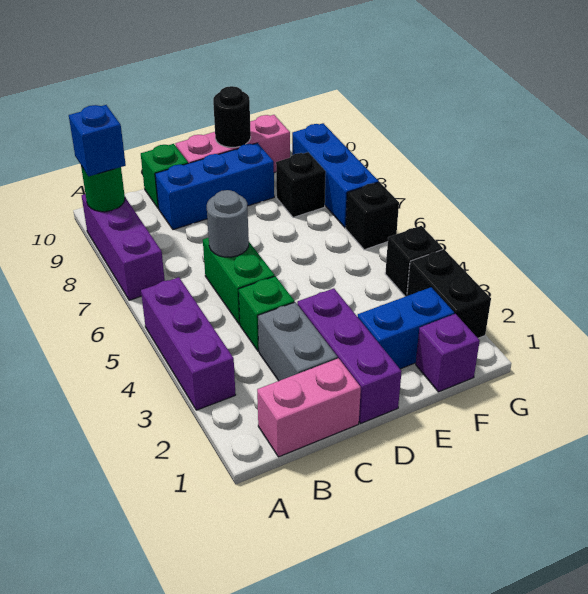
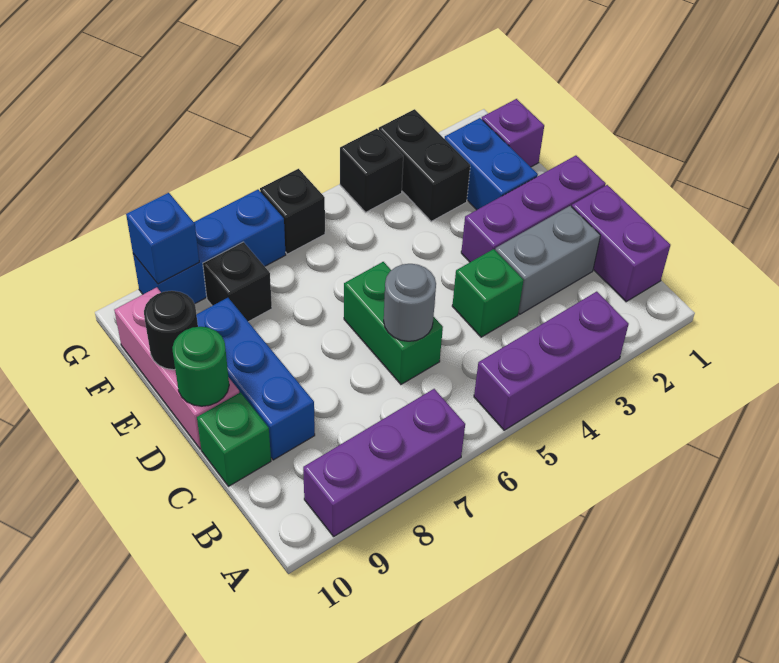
green round brick A9 level 2 -> green round brick D10 level 2
blue brick A9 level 3 -> blue brick G9 level 2
pink brick B1:C1 level 1 -> purple brick B1:C1 level 1
green brick C5:C6 level 1 -> green brick C6:D6 level 1
black brick G2:G3 level 1 -> black brick F3:G3 level 1

